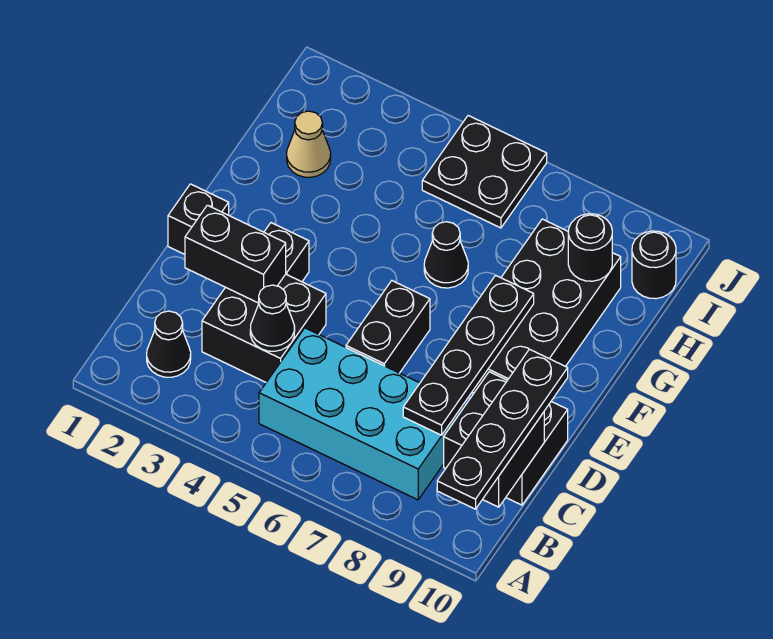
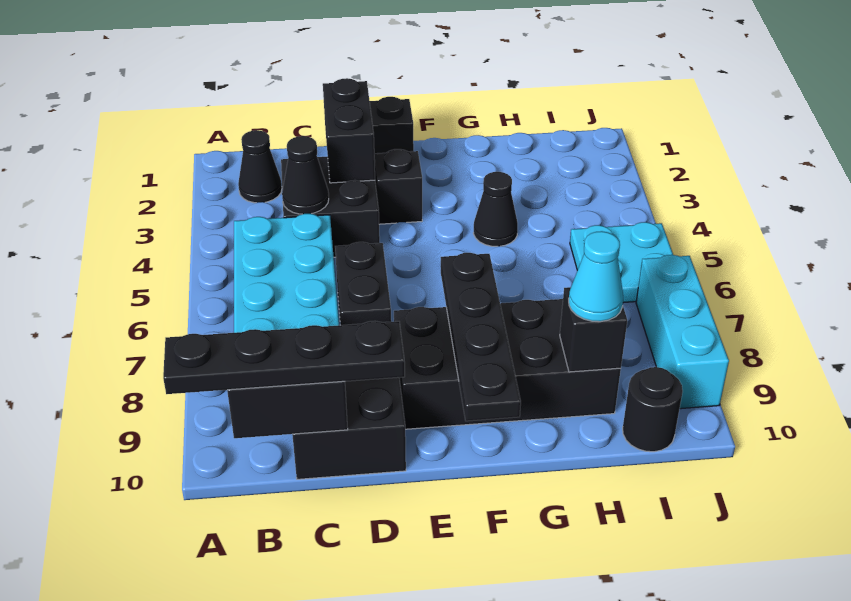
black plate C8:F8 level 2 -> black plate F7:F10 level 2
black brick D6:E6 level 1 -> black brick D6:D7 level 1
black cone G6 level 1 -> black cone G4 level 1
tan cone H2 level 1 -> none
black round brick H9 level 2 -> black brick H9 level 2
none -> cyan cone H9 level 3
black plate I5:J6 level 1 -> cyan plate I5:J6 level 1
none -> cyan brick J7:J9 level 1

